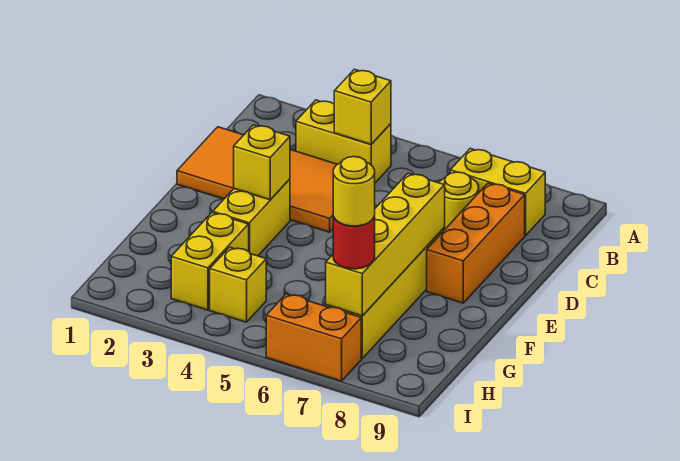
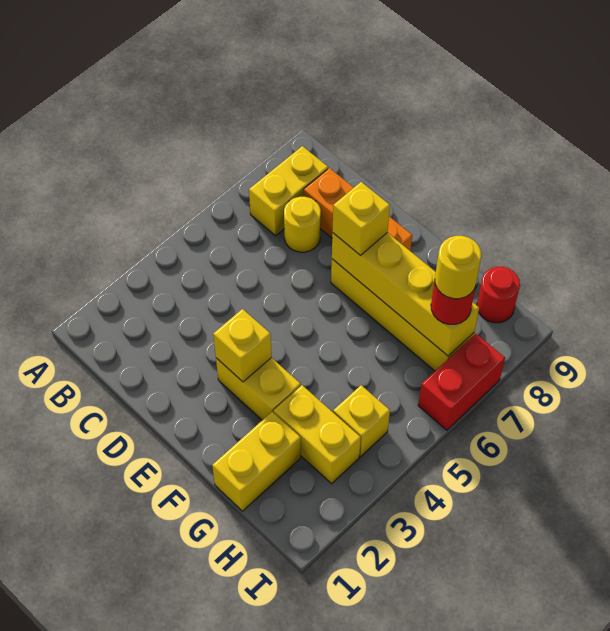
yellow brick B3:B4 level 1 -> yellow brick G1:G2 level 1
yellow brick B4 level 2 -> yellow brick E7 level 3
orange tile C1:D4 level 1 -> none
none -> red round brick H9 level 1
orange brick I6:I7 level 1 -> red brick I6:I7 level 1

